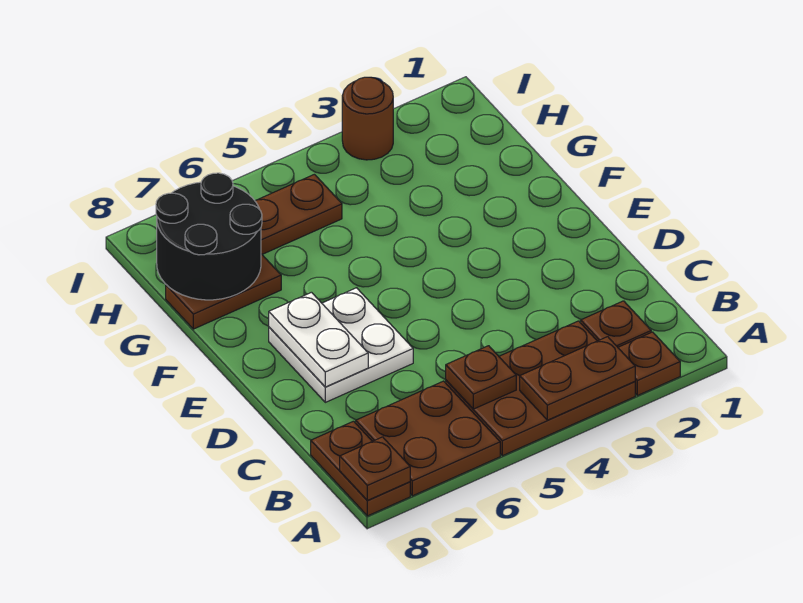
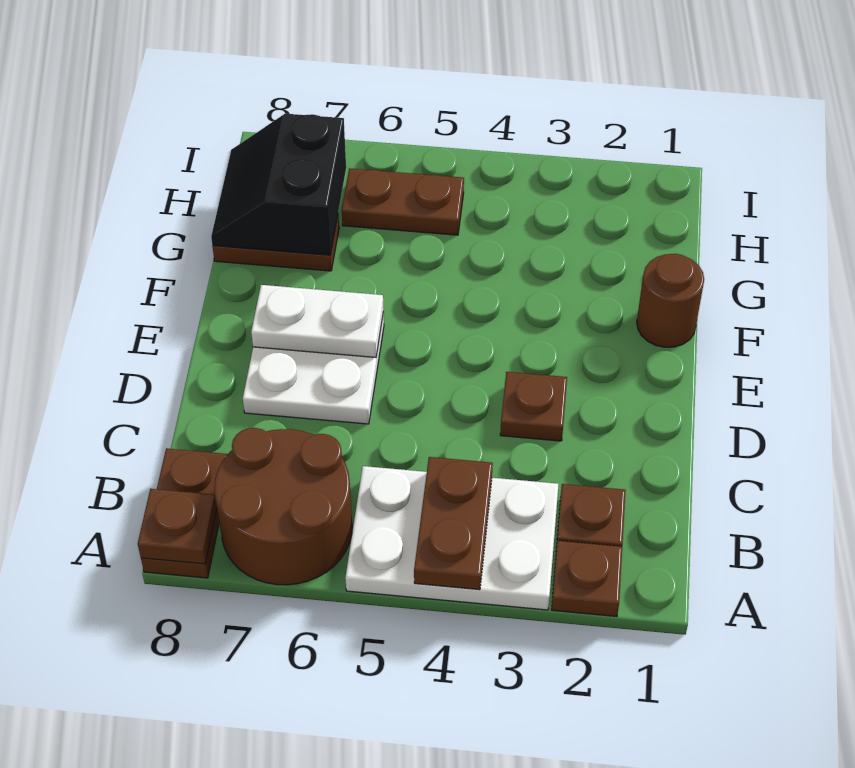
brown plate A3:B5 level 1 -> white plate A3:B5 level 1
brown plate A3:A4 level 2 -> brown plate A4:B4 level 2
brown plate A6:B7 level 1 -> brown round brick A6:B7 level 1
brown plate B5 level 2 -> brown plate D3 level 1
white plate D7:E7 level 2 -> white plate E6:E7 level 2
black round brick G7:H8 level 2 -> black slope G7:H8 level 2 top 7
brown round brick I3 level 1 -> brown round brick F1 level 1

